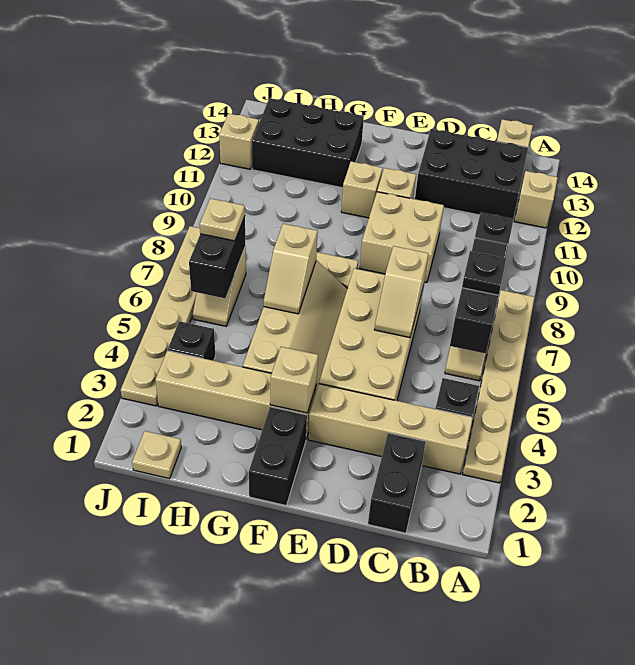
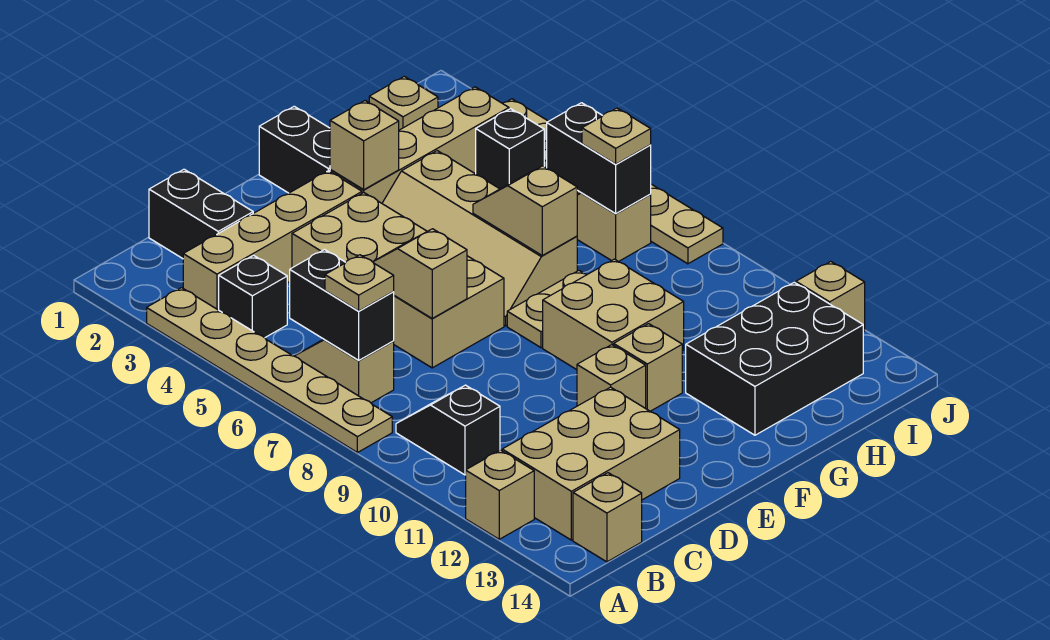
black plate B7 level 3 -> tan plate B7 level 3
black brick B12:D13 level 1 -> tan brick B12:D13 level 1
tan brick D9:E10 level 1 -> tan brick F9:G10 level 1

